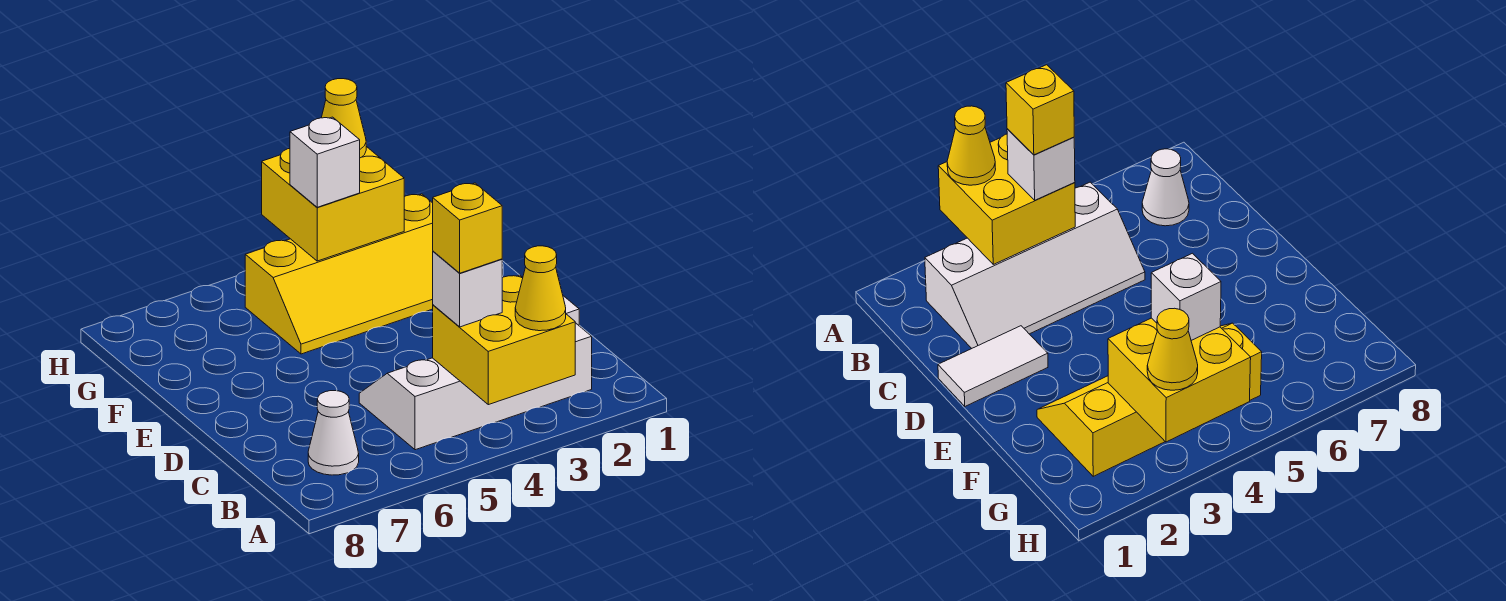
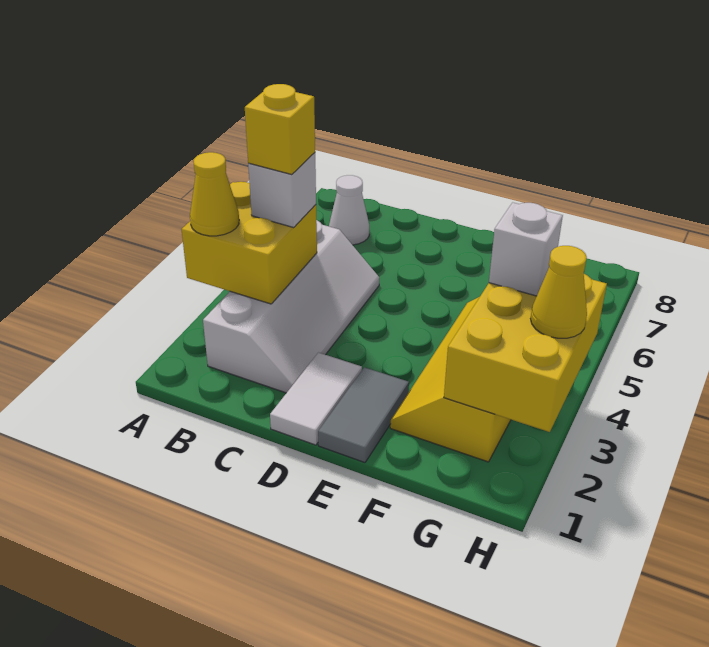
none -> grey tile E1:E2 level 1
yellow brick G3:H4 level 2 -> yellow brick G2:H4 level 2

